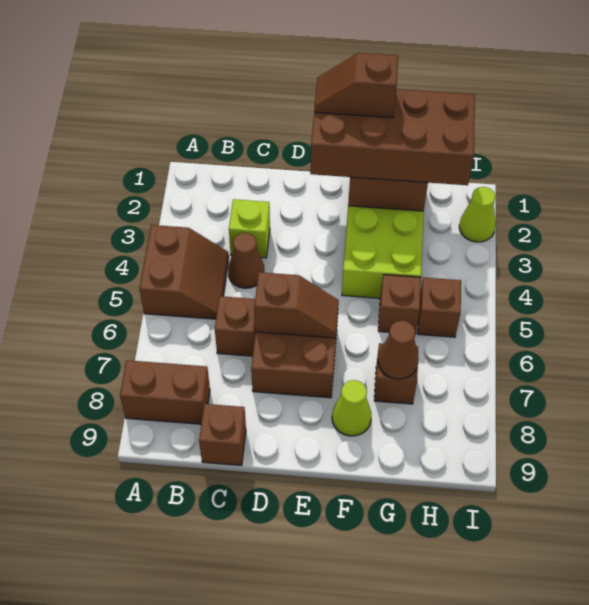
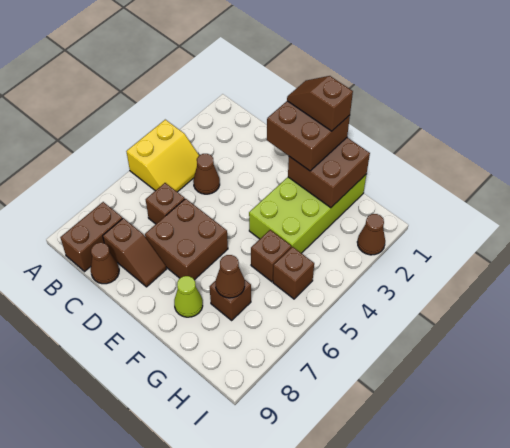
brown slope A4:B5 level 1 top A -> yellow slope A4:B5 level 1 top A
brown brick A8:B8 level 1 -> brown brick B8:B9 level 1
lime brick C3 level 1 -> none
brown brick C9 level 1 -> brown cone C9 level 1
brown slope D6:E6 level 2 top D -> brown slope C8:D8 level 1 top C
brown brick E1:H2 level 3 -> brown brick E1:F2 level 3
lime cone I2 level 1 -> brown cone I2 level 1

